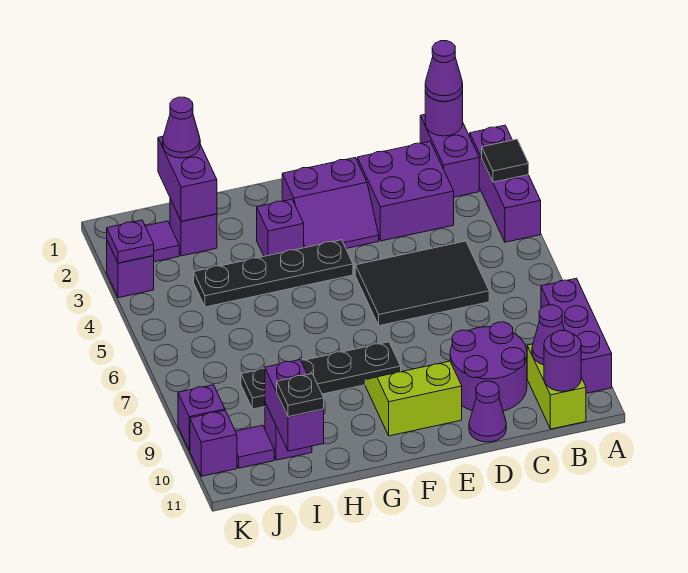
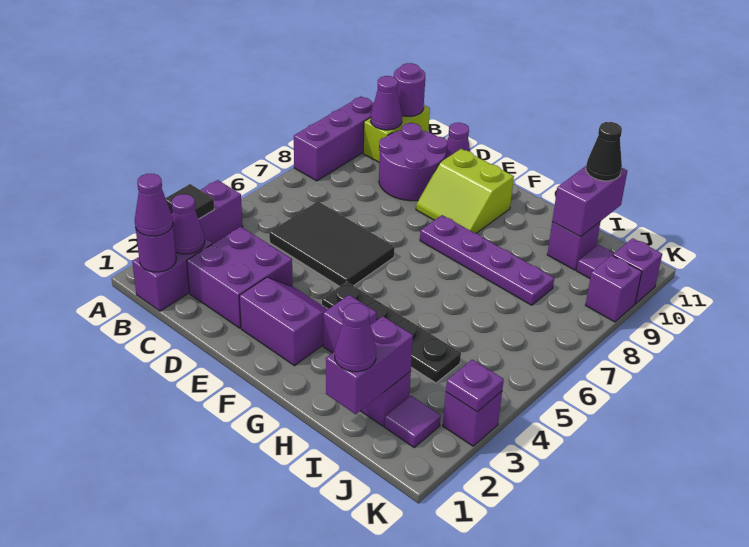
none -> purple cone B2 level 2
black plate F8:I8 level 1 -> purple plate F8:I8 level 1
black plate I11 level 3 -> black cone I11 level 3

